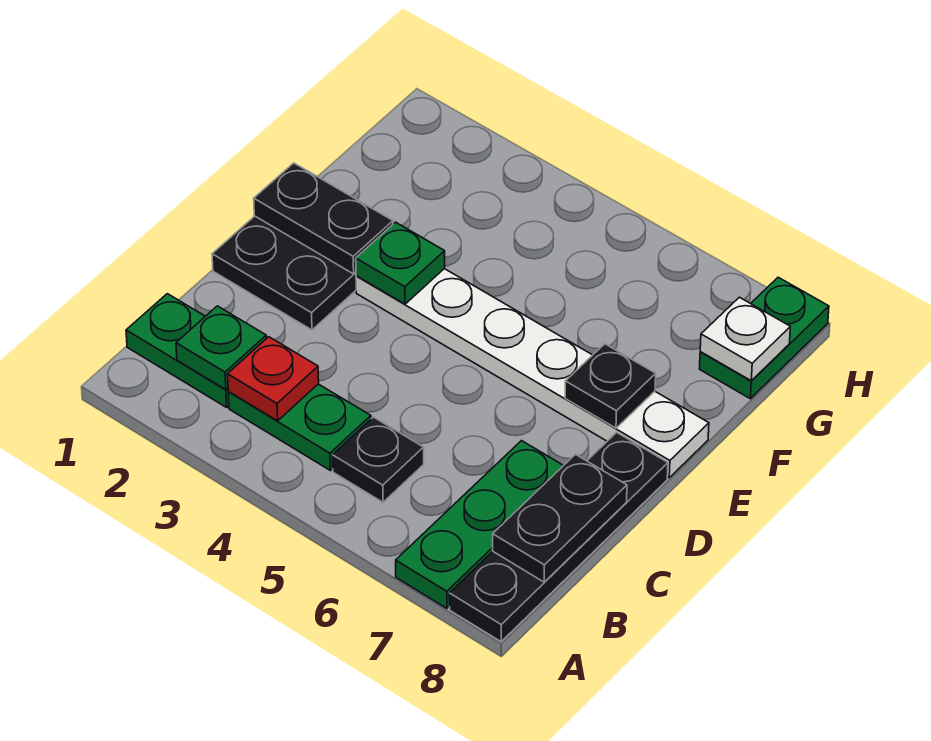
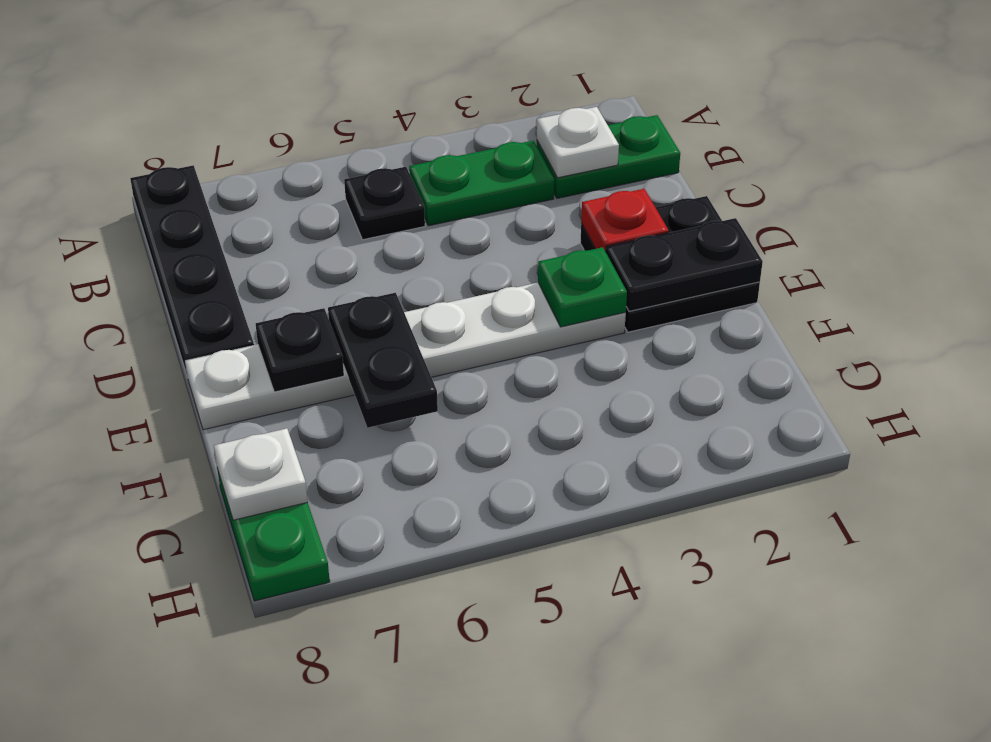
green plate A7:C7 level 1 -> none
green plate B2 level 2 -> white plate B2 level 2
red plate B3 level 2 -> red plate D2 level 2
black plate B8:C8 level 2 -> black plate E6:F6 level 2

